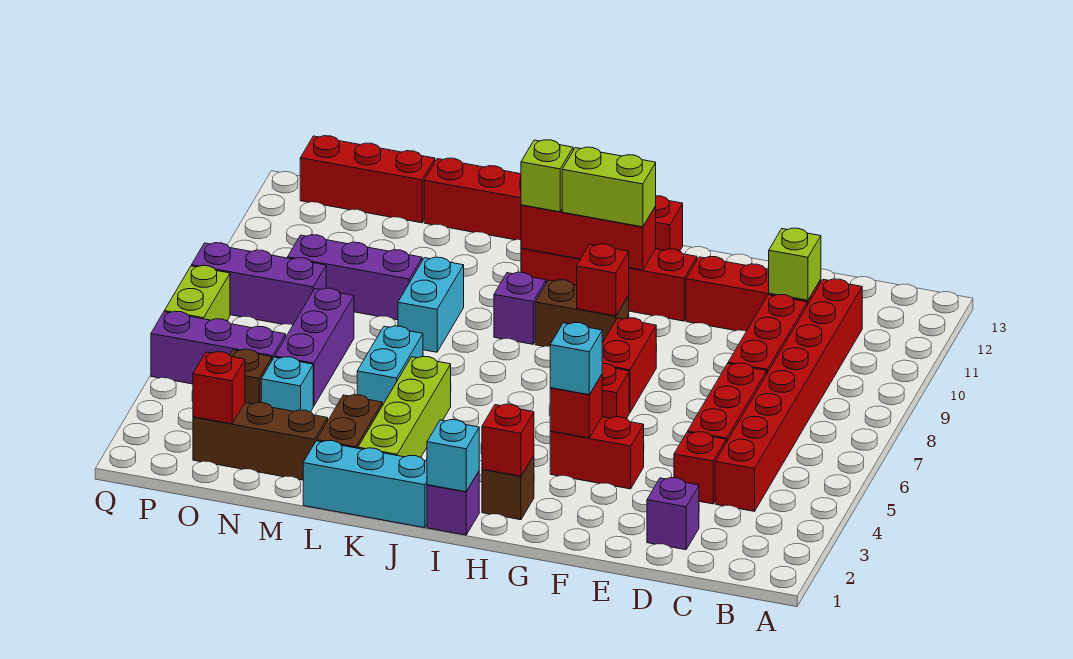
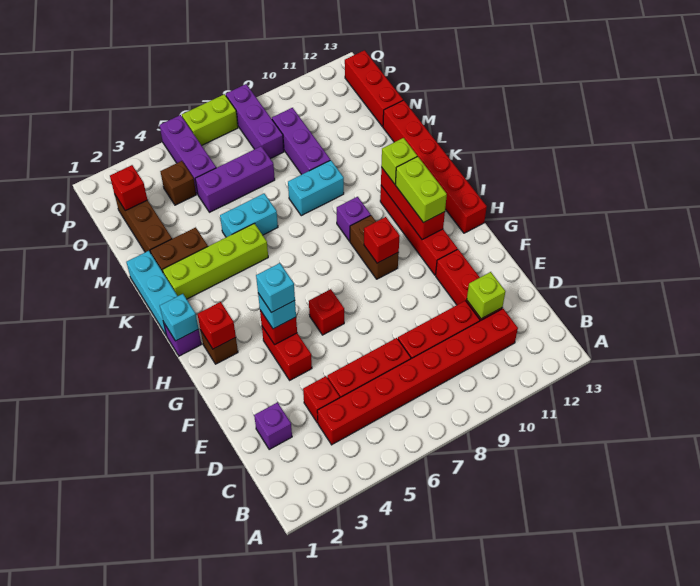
red brick G7:G8 level 1 -> none
cyan brick N4 level 1 -> cyan brick G4 level 4

